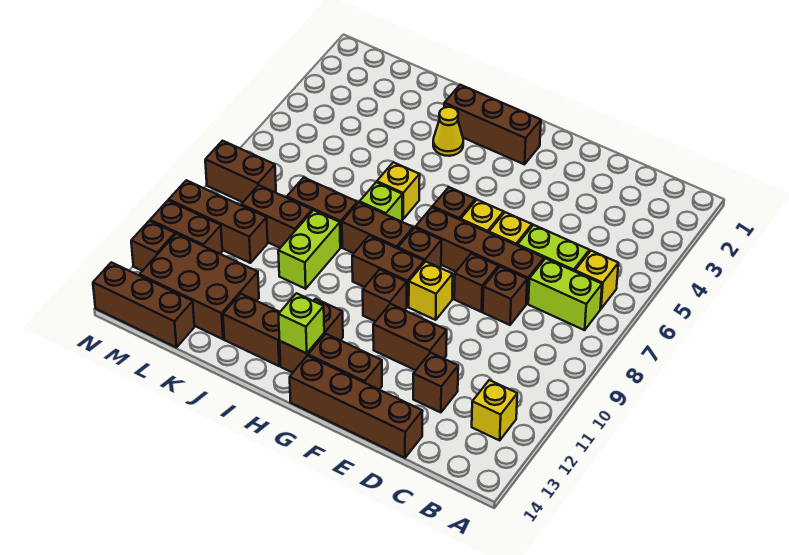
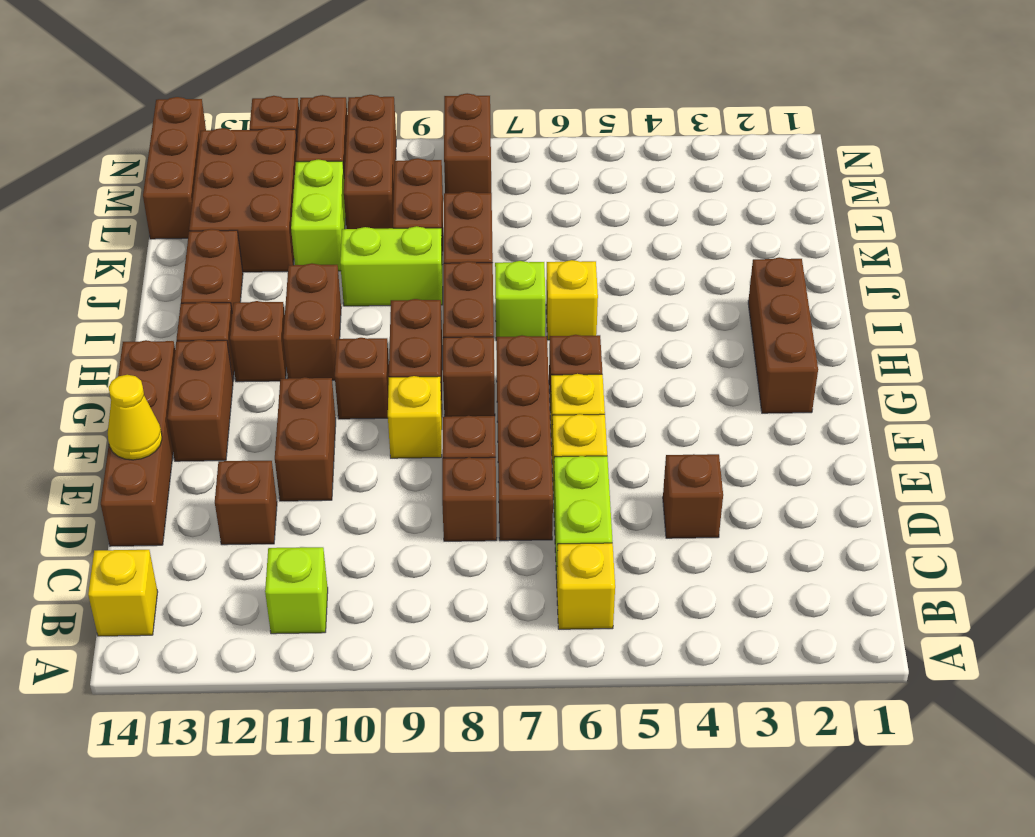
lime brick B7:C7 level 1 -> lime brick K11:L11 level 1
yellow brick B12 level 1 -> yellow brick B14 level 1
none -> brown brick D4 level 1
none -> brown brick H11:I11 level 1
lime brick H13 level 2 -> lime brick B11 level 1
yellow cone I3 level 1 -> yellow cone E14 level 2

